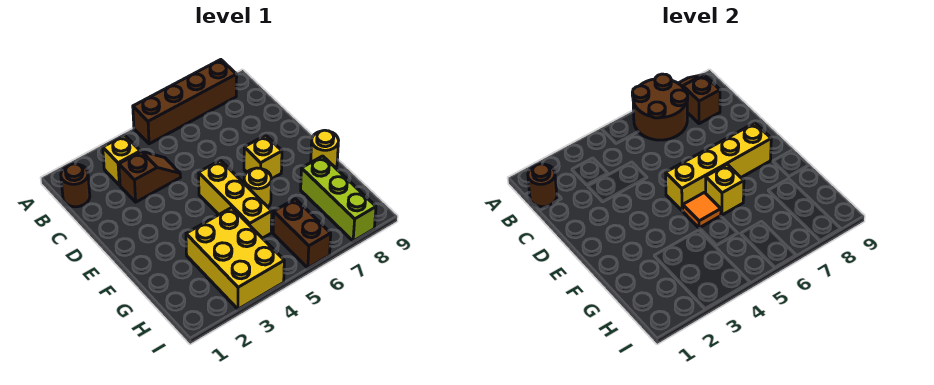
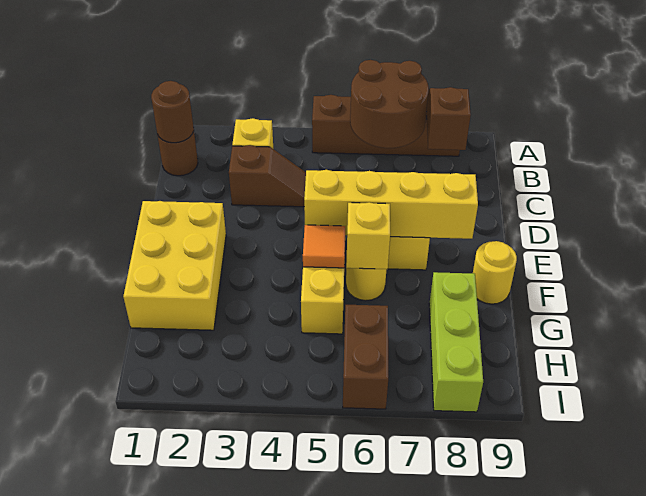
yellow brick G3:I4 level 1 -> yellow brick E1:G2 level 1

